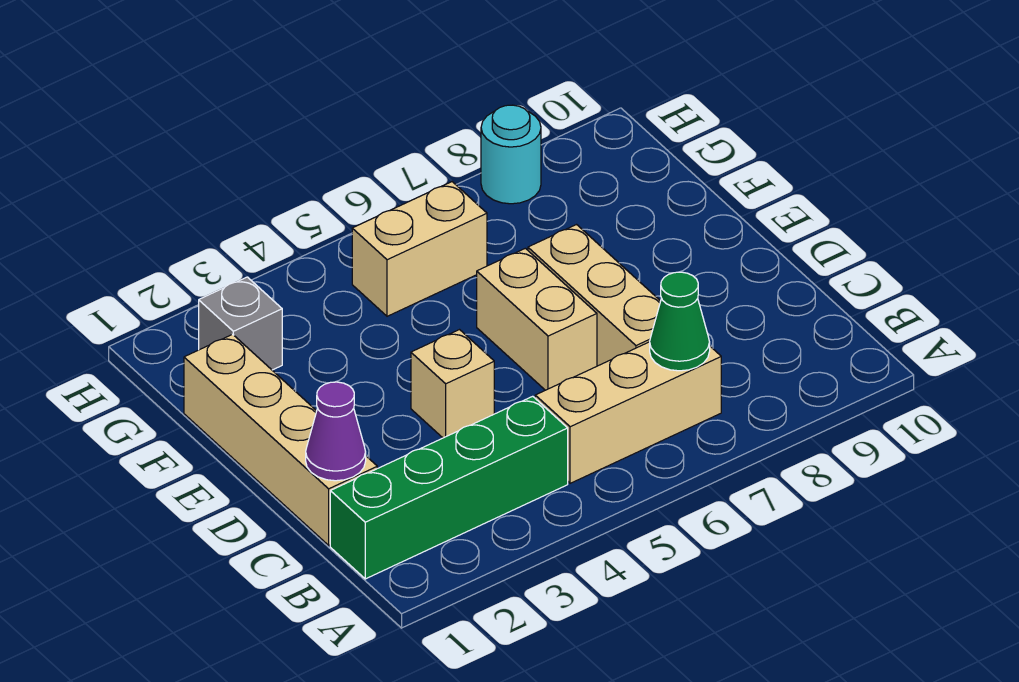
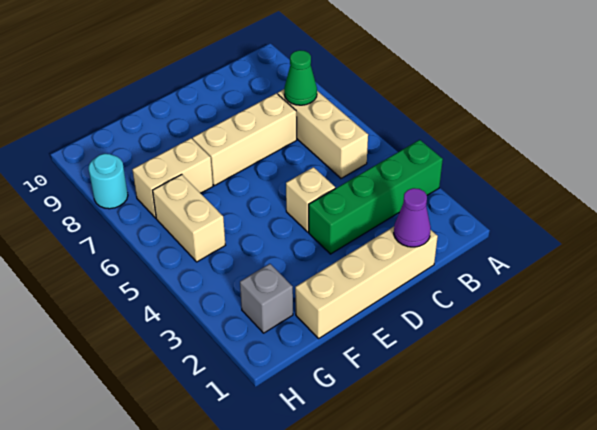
green brick B1:B4 level 1 -> green brick A3:D3 level 1
tan brick D6:E6 level 1 -> tan brick F7:G7 level 1

